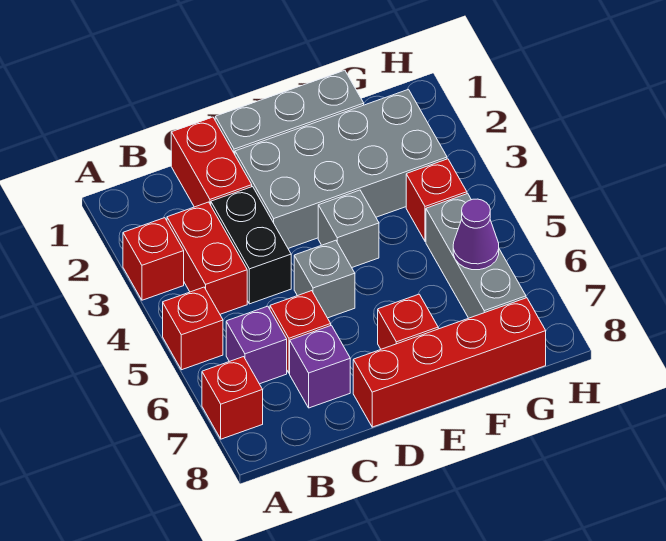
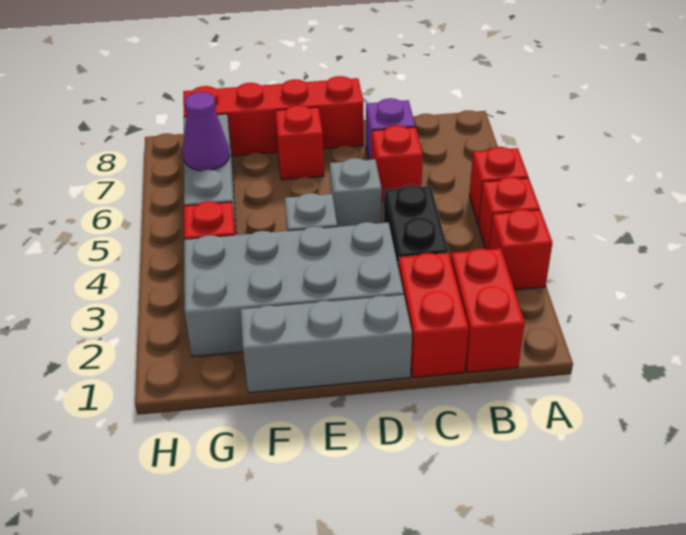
red brick A7 level 1 -> red brick A4 level 1
red brick B3:B4 level 1 -> red brick B1:B2 level 1
purple brick B6 level 1 -> none

